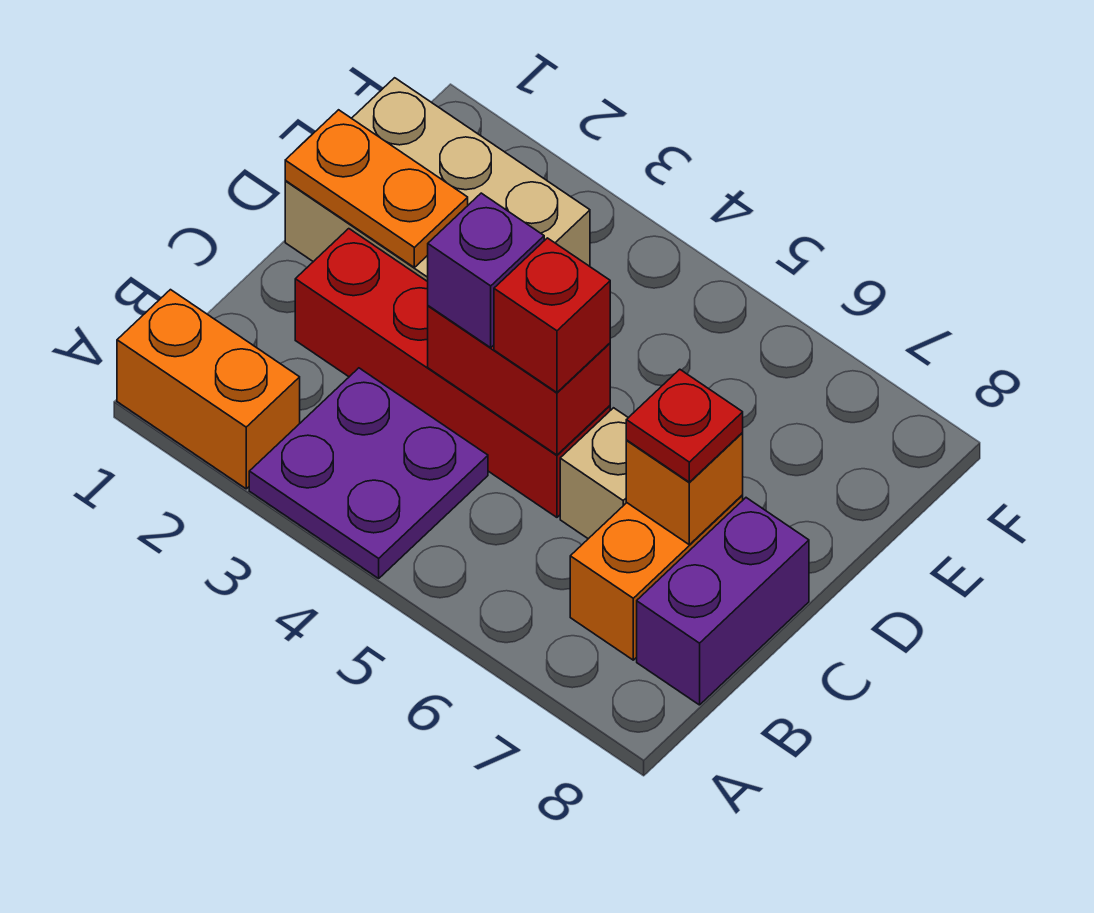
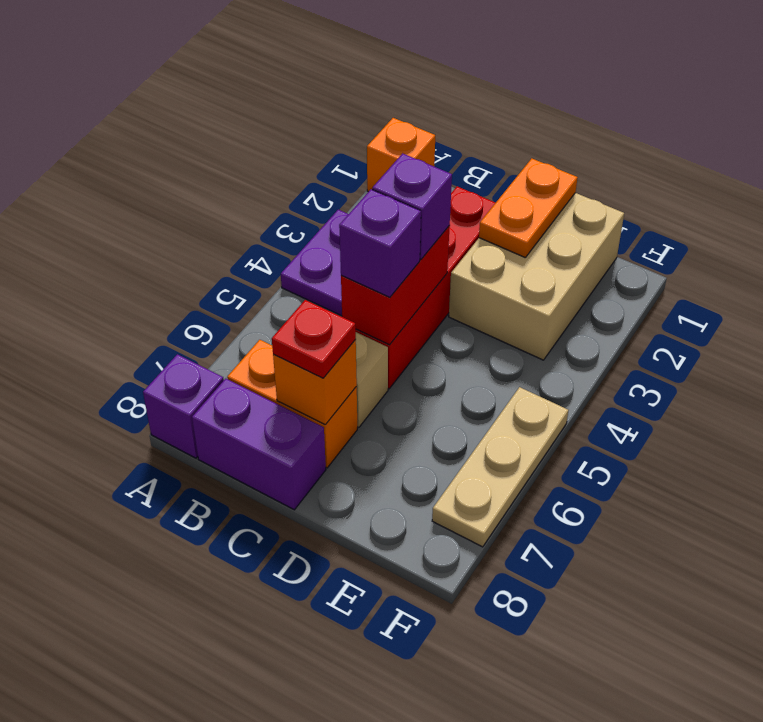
orange brick A1:A2 level 1 -> orange brick A1 level 1
none -> purple brick A8 level 1
red brick C5 level 3 -> purple brick C5 level 3
none -> tan plate F5:F7 level 1

